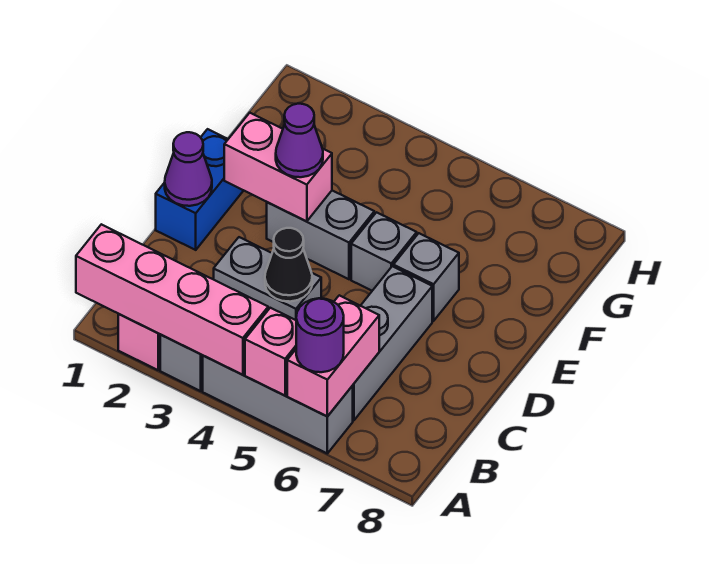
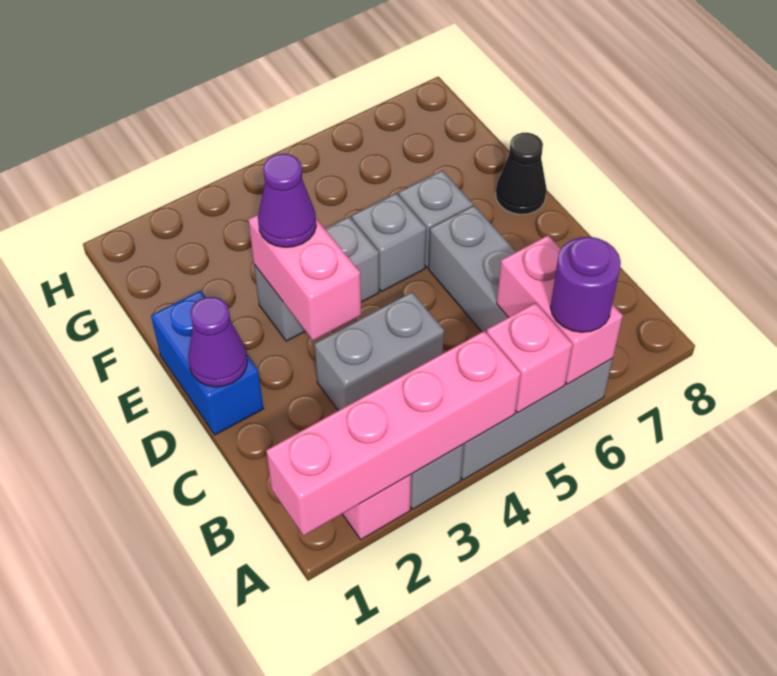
black cone C4 level 2 -> black cone E8 level 1
pink brick E2:E3 level 2 -> pink brick D3:E3 level 2

